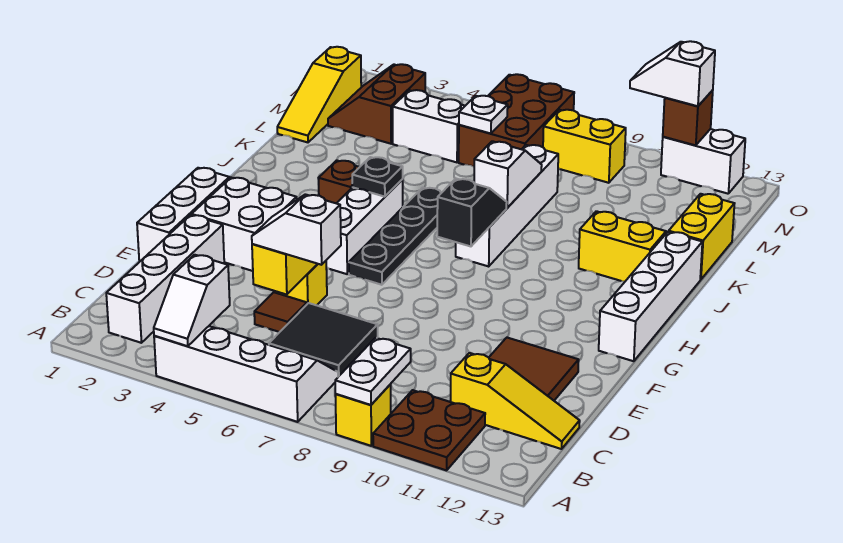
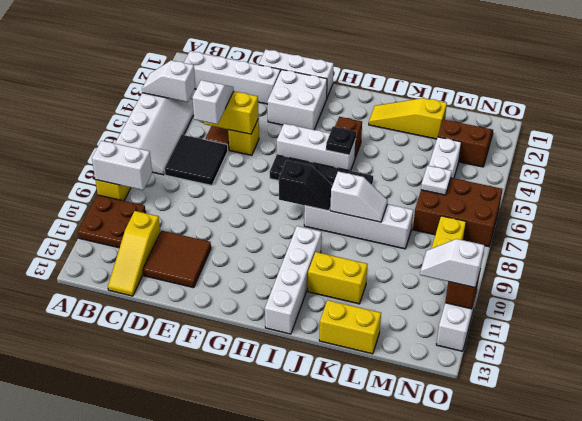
white plate A9:B9 level 2 -> white brick A9:B9 level 2
white brick G13:J13 level 1 -> white brick I10:I13 level 1
yellow brick J11:J12 level 1 -> yellow brick J11:K11 level 1
yellow slope L1:N1 level 1 top N -> yellow slope J2:L2 level 1 top L
white slope O10:O11 level 3 top 11 -> white slope N11:O11 level 3 top O

